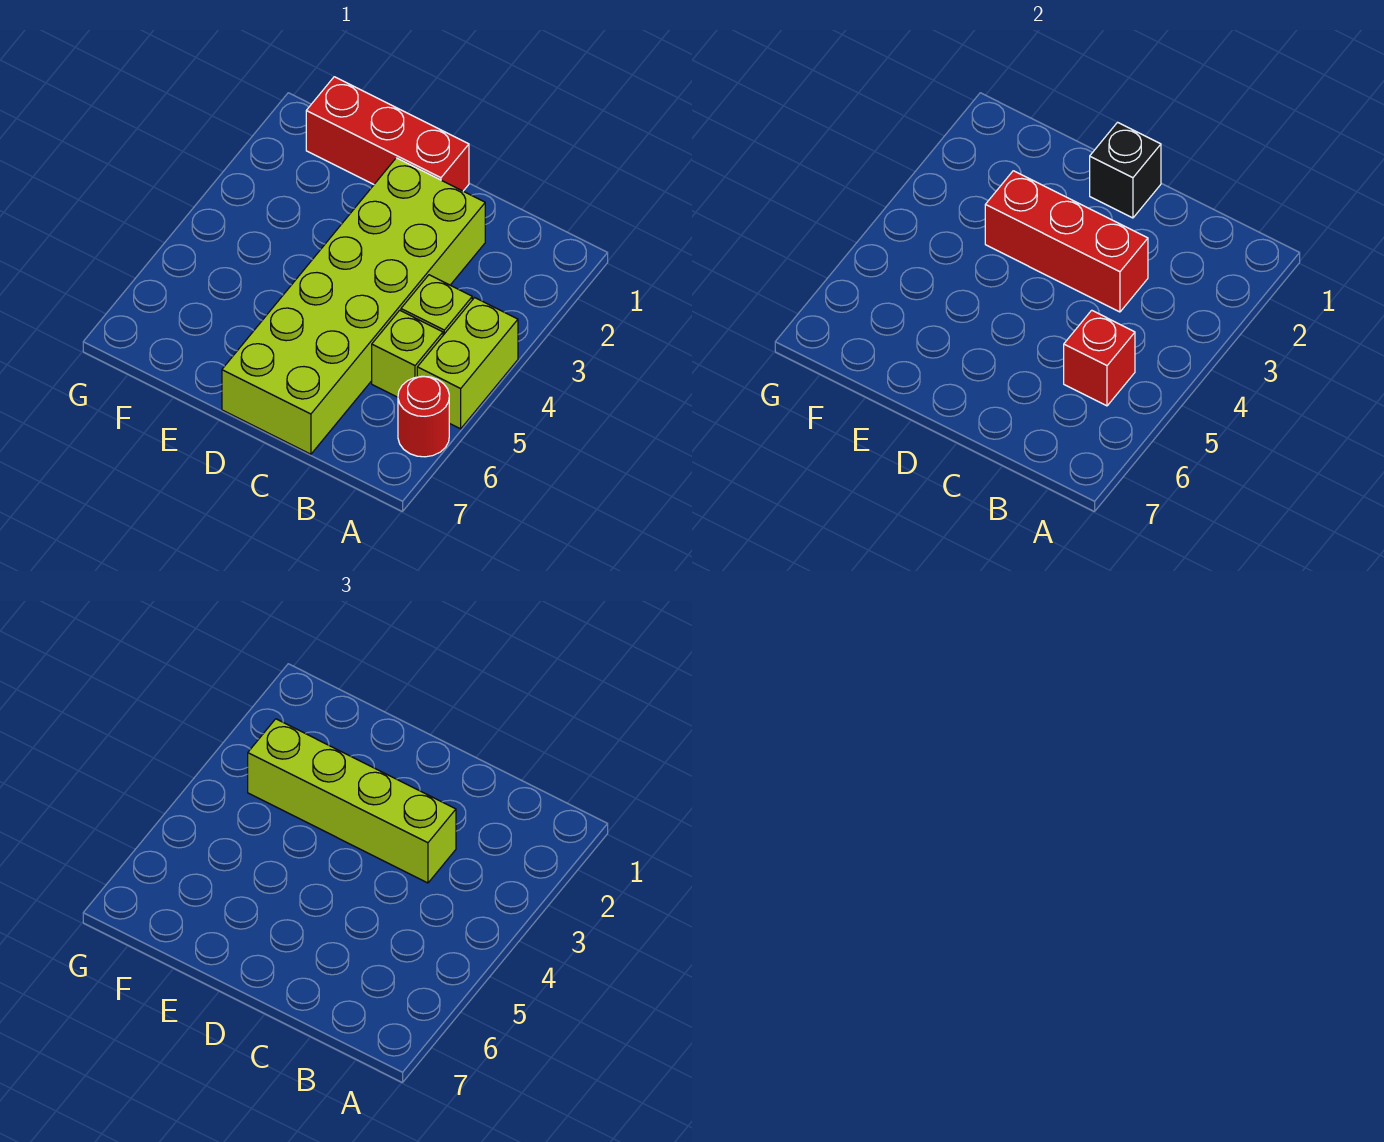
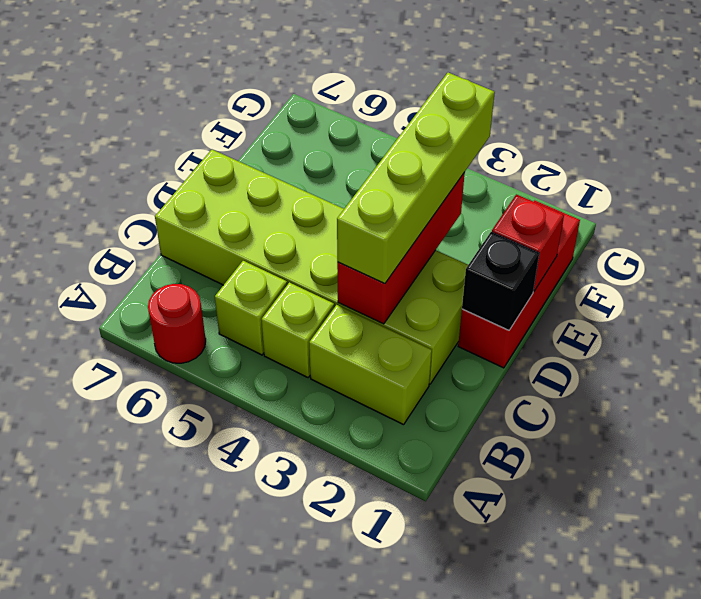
lime brick A4:A5 level 1 -> lime brick B2:B3 level 1
red brick B5 level 2 -> red brick E1 level 2

